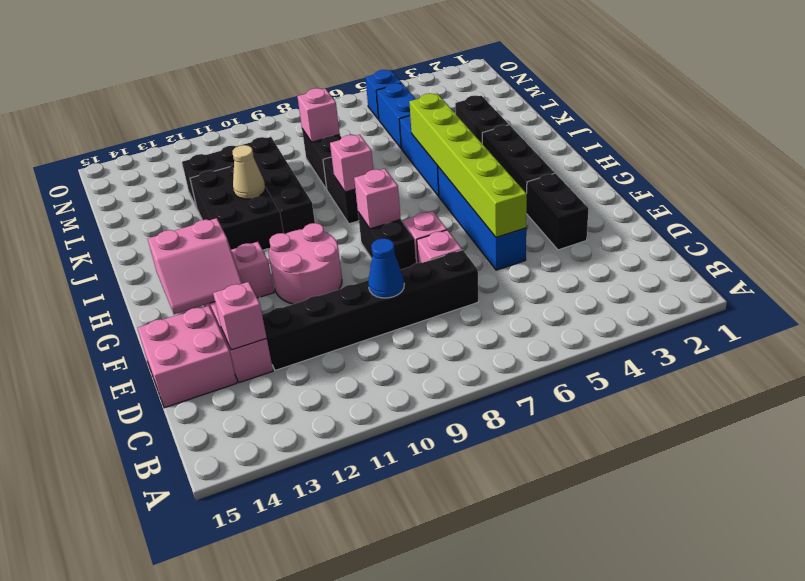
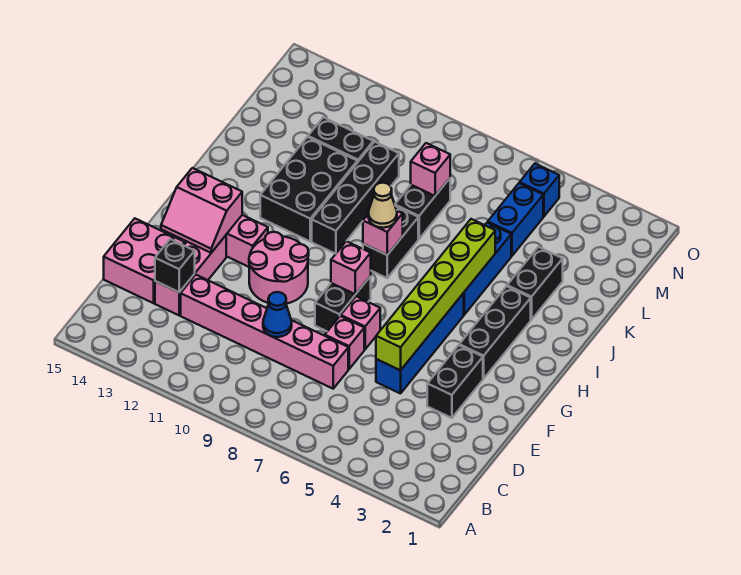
black brick D7:D12 level 1 -> pink brick D7:D12 level 1
pink brick D13 level 2 -> black brick D13 level 2
tan cone J11 level 2 -> tan cone I8 level 3

